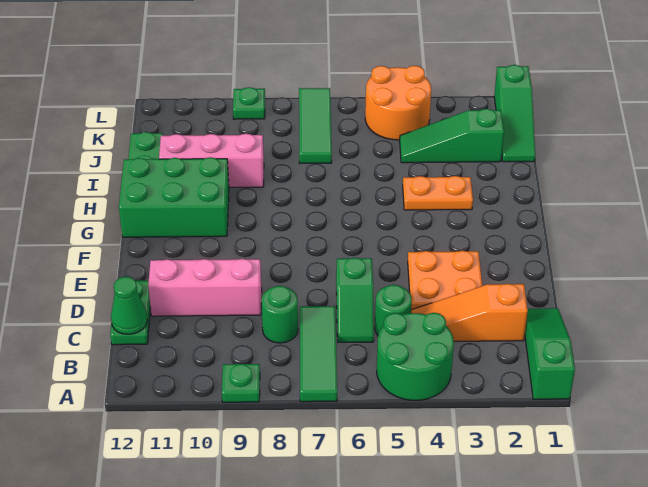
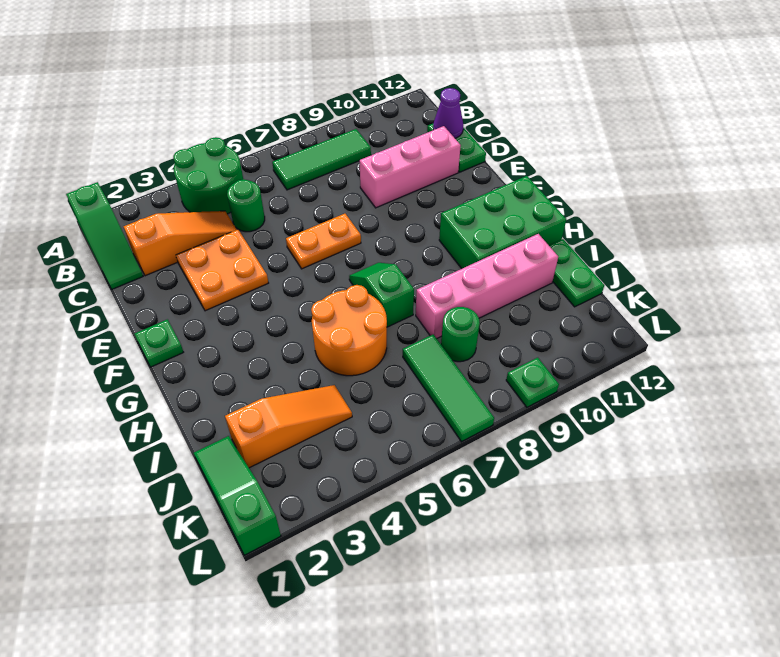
green tile A7:C7 level 1 -> green tile B7:B9 level 1
green plate A9 level 1 -> green plate F1 level 1
green slope C6:D6 level 1 top D -> green slope G7:H7 level 1 top H
green round brick C8 level 1 -> green round brick J8 level 1
green cone C12 level 2 -> purple cone C12 level 2
orange plate H3:H4 level 1 -> orange plate E6:E7 level 1
pink brick I9:I11 level 1 -> pink brick I8:I11 level 1
green slope J2:J4 level 1 top 2 -> orange slope J2:J4 level 1 top 2
orange round brick K4:L5 level 1 -> orange round brick H5:I6 level 1

